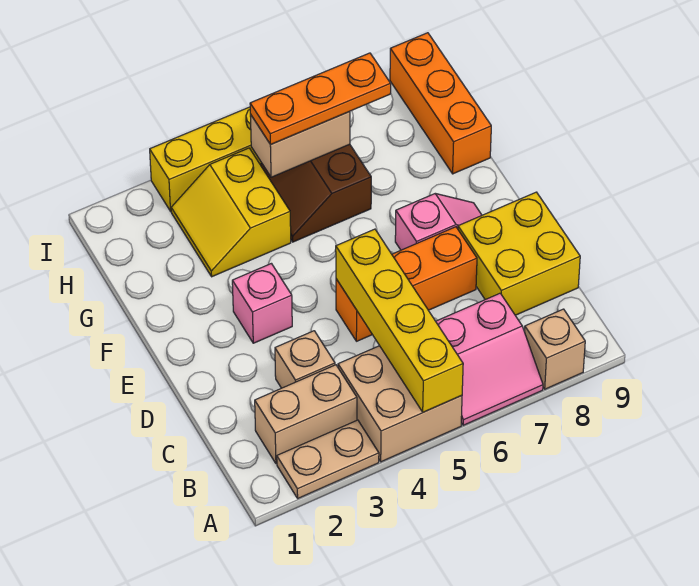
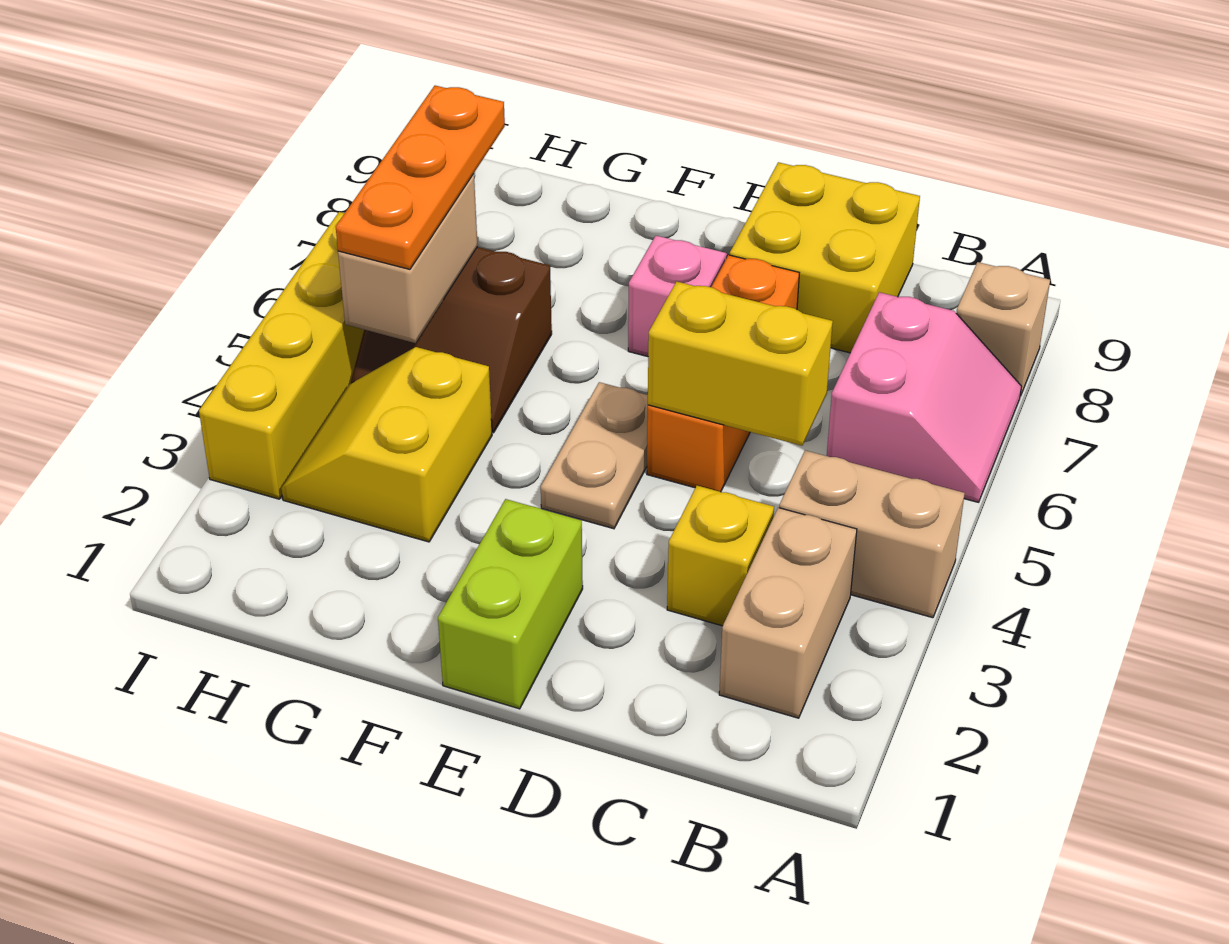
tan plate A2:A3 level 1 -> tan plate E4:E5 level 1
tan brick A4:B5 level 1 -> tan brick A4:B4 level 1
yellow brick A5:D5 level 2 -> yellow brick C5:D5 level 2
tan brick C3 level 1 -> yellow brick C3 level 1
none -> lime brick E1:E2 level 1
pink brick E3 level 1 -> none
yellow slope G3:H4 level 1 top 4 -> yellow slope G3:H4 level 1 top G
orange brick G9:I9 level 1 -> none

